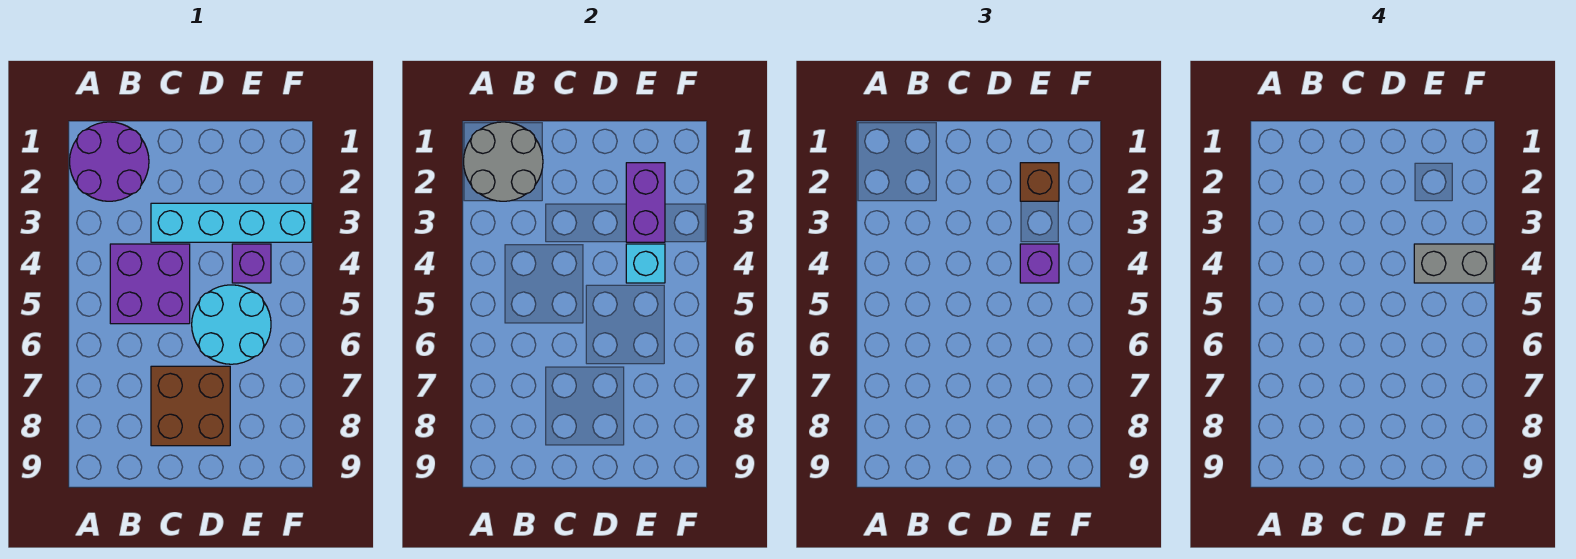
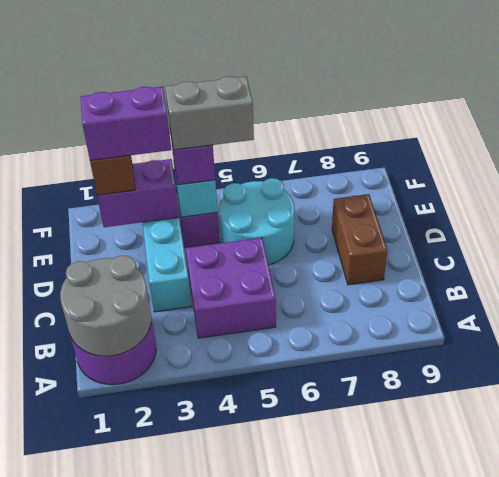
brown brick C7:D8 level 1 -> brown brick C8:D8 level 1
none -> purple brick E2:E3 level 4
grey brick E4:F4 level 4 -> grey brick E4:E5 level 4

